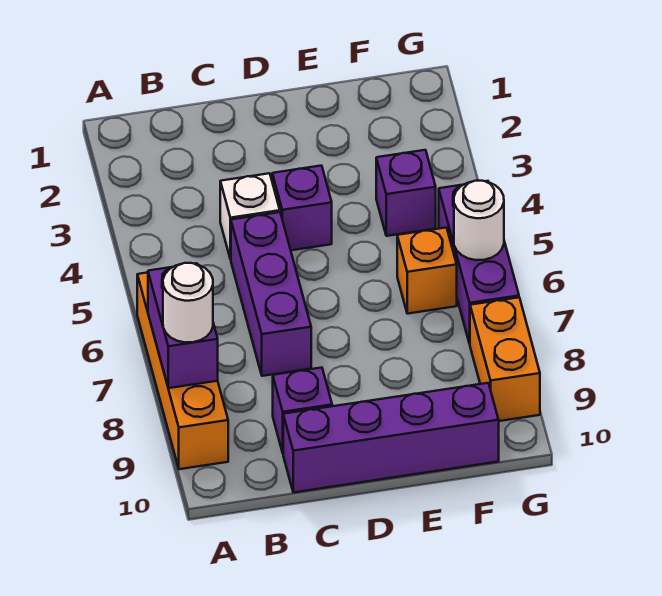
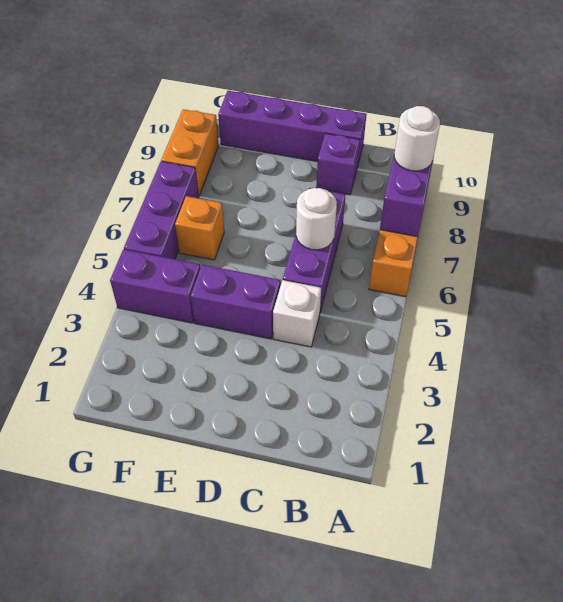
purple brick D4 level 1 -> purple brick D4:E4 level 1
purple brick F4 level 1 -> purple brick F4:G4 level 1
white round brick G6 level 2 -> white round brick C6 level 2

